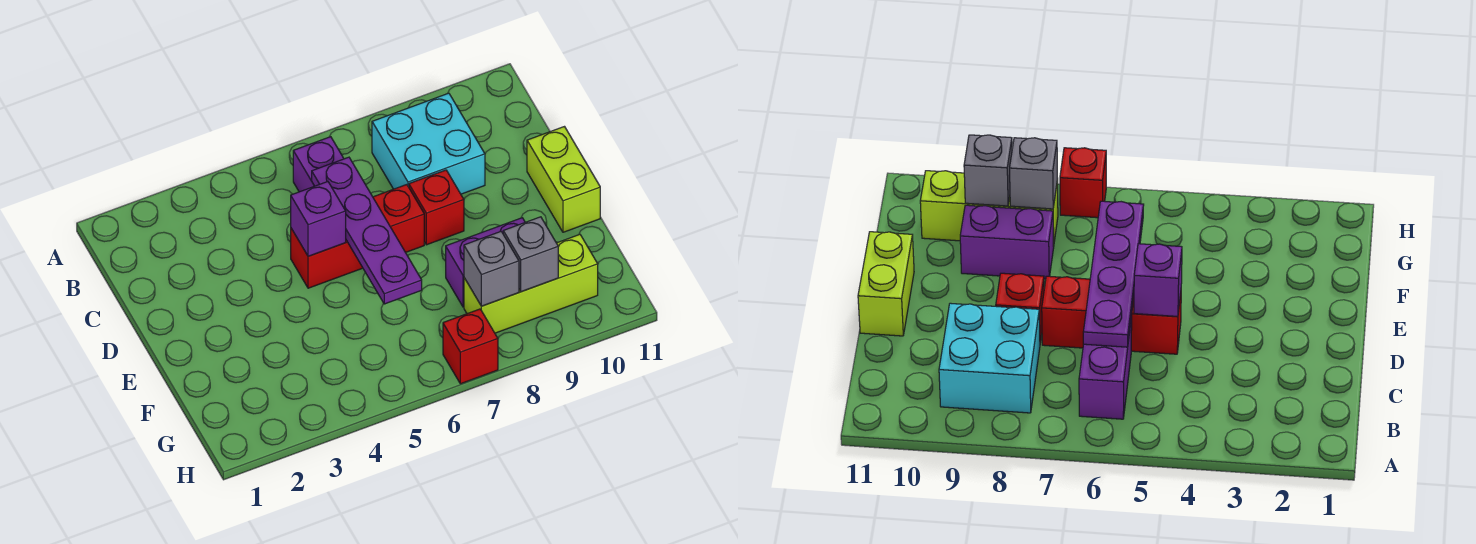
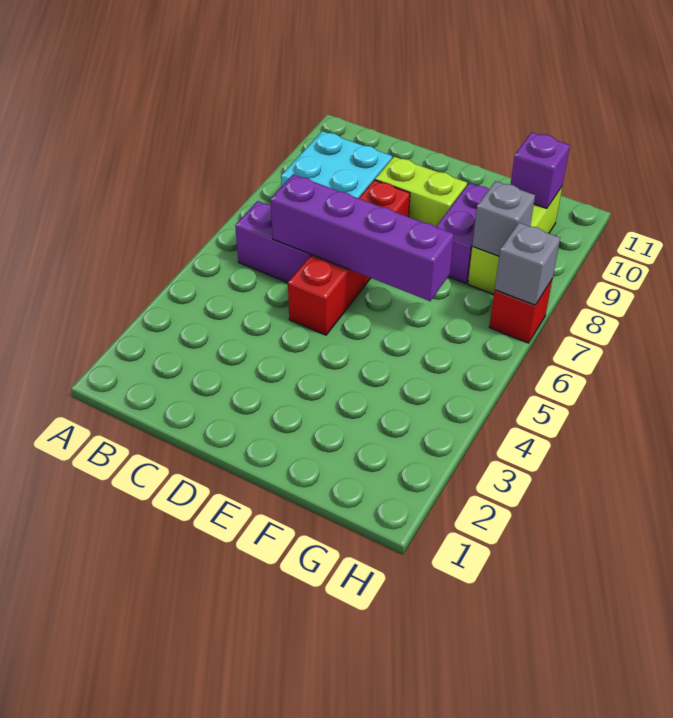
purple plate C6:F6 level 2 -> purple brick C6:F6 level 2
purple brick D5 level 2 -> purple brick G10 level 2
lime brick D11:E11 level 1 -> lime brick D9:E9 level 1
grey brick G9 level 2 -> grey brick H7 level 2

